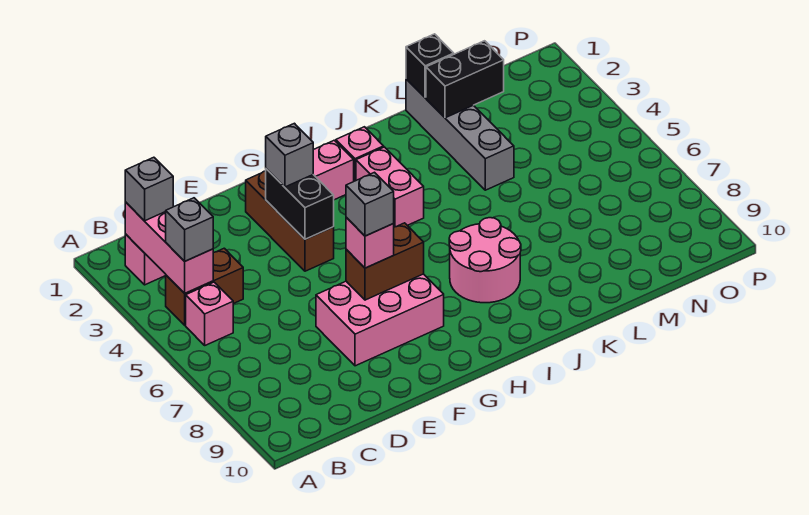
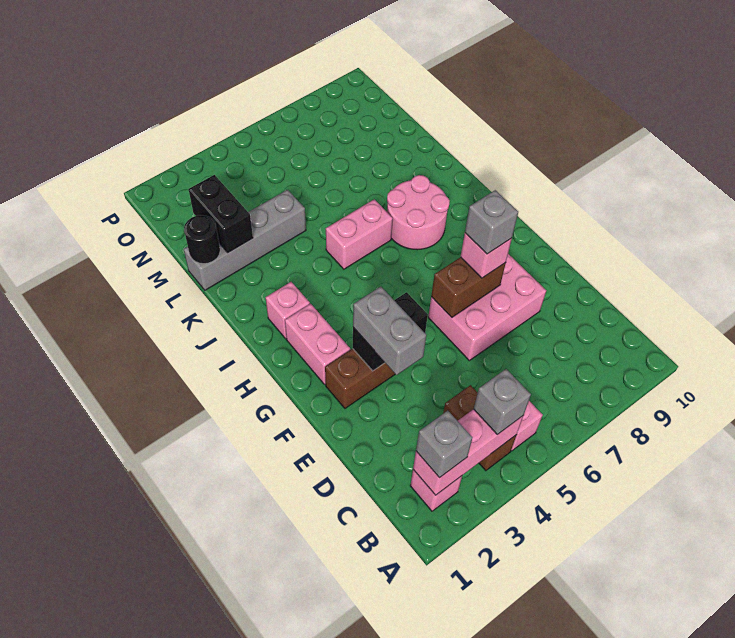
pink brick E7:G8 level 1 -> pink brick E6:F8 level 1
grey brick F3 level 3 -> grey brick E3:F3 level 3
brown brick F7:G7 level 2 -> brown brick F6:F7 level 2
pink brick I3:I4 level 1 -> pink brick J5:J6 level 1
black brick L1 level 2 -> black round brick L1 level 2

